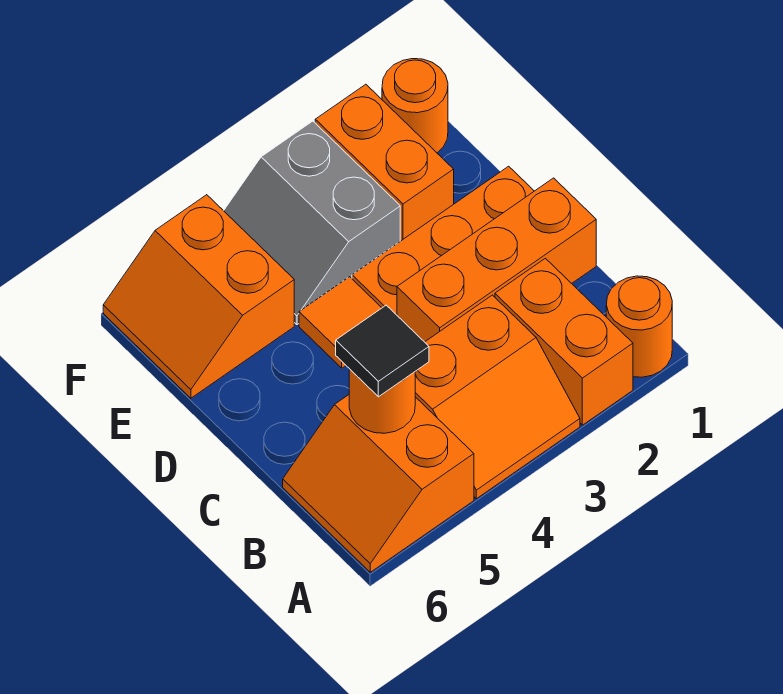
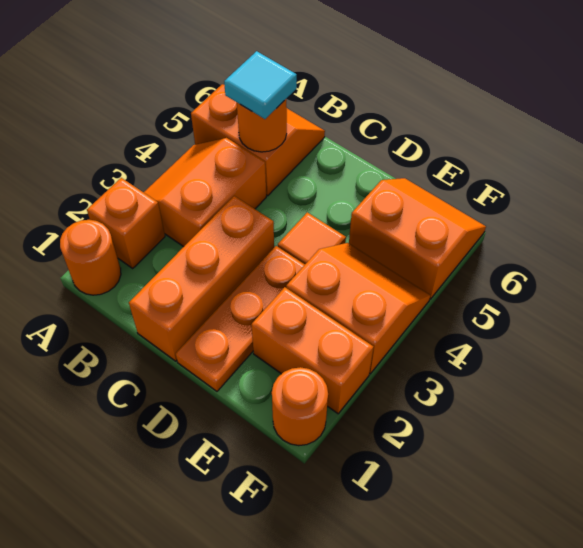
orange brick A2:B2 level 1 -> orange brick A2 level 1
black tile B5 level 3 -> cyan tile B5 level 3
grey slope E3:F4 level 1 top 3 -> orange slope E3:F4 level 1 top 3

